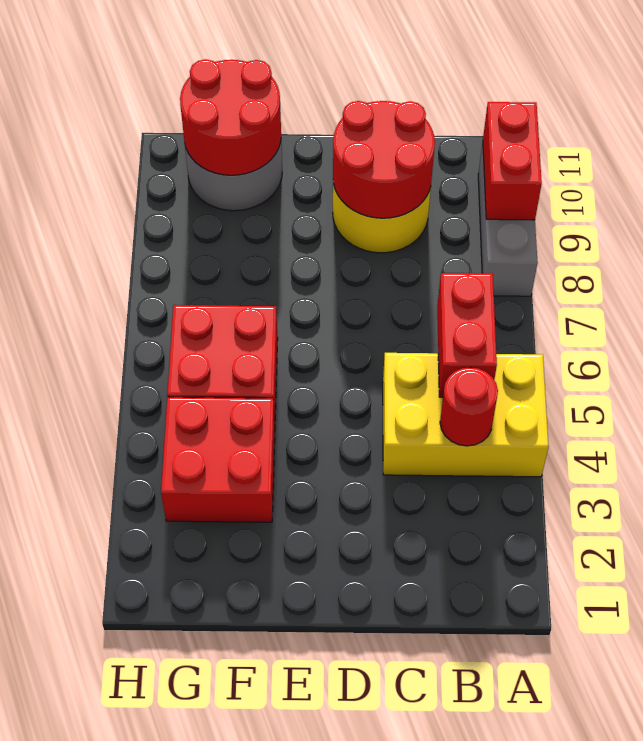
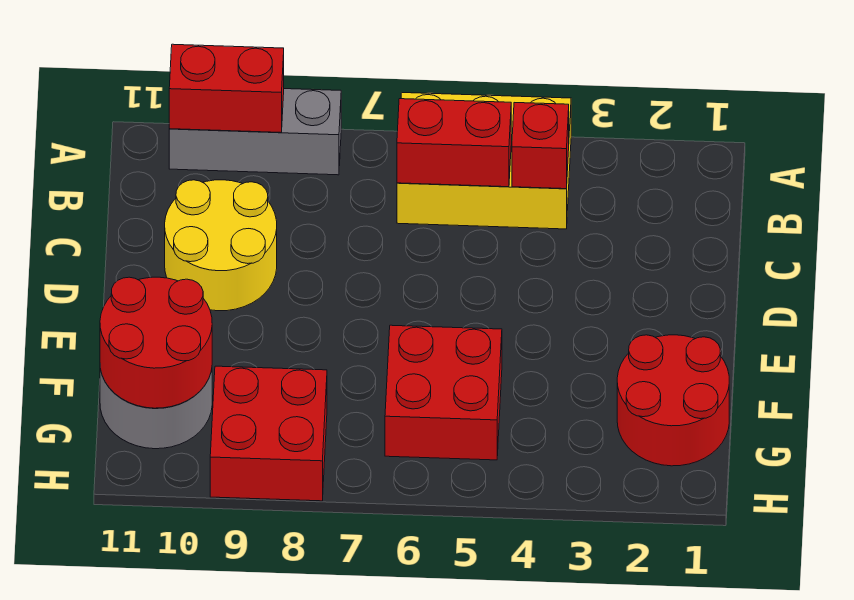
yellow brick A4:C5 level 1 -> yellow brick A4:B6 level 1
red round brick B4 level 2 -> red brick B4 level 2
red round brick C9:D10 level 2 -> red round brick F1:G2 level 1
red brick F3:G4 level 1 -> red brick G8:H9 level 1

